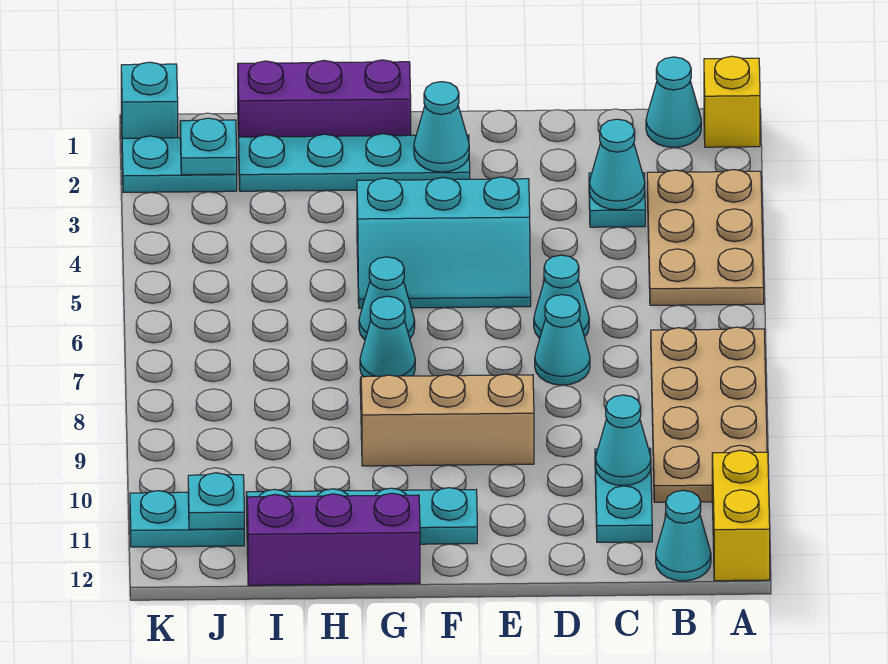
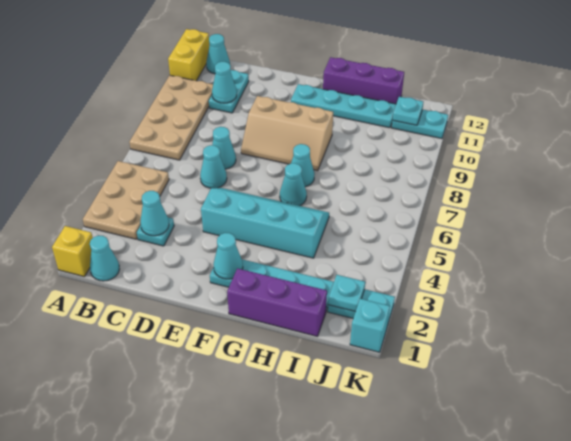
cyan slope E4:G5 level 1 top 4 -> cyan slope E4:H5 level 1 top 4

